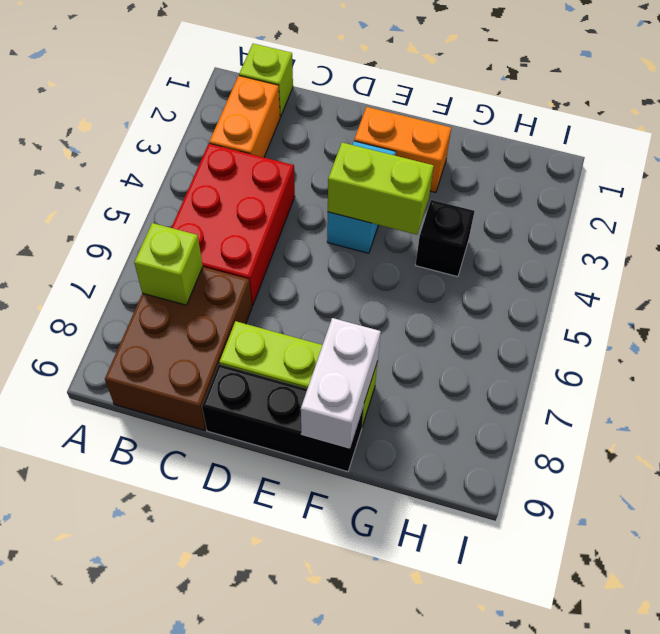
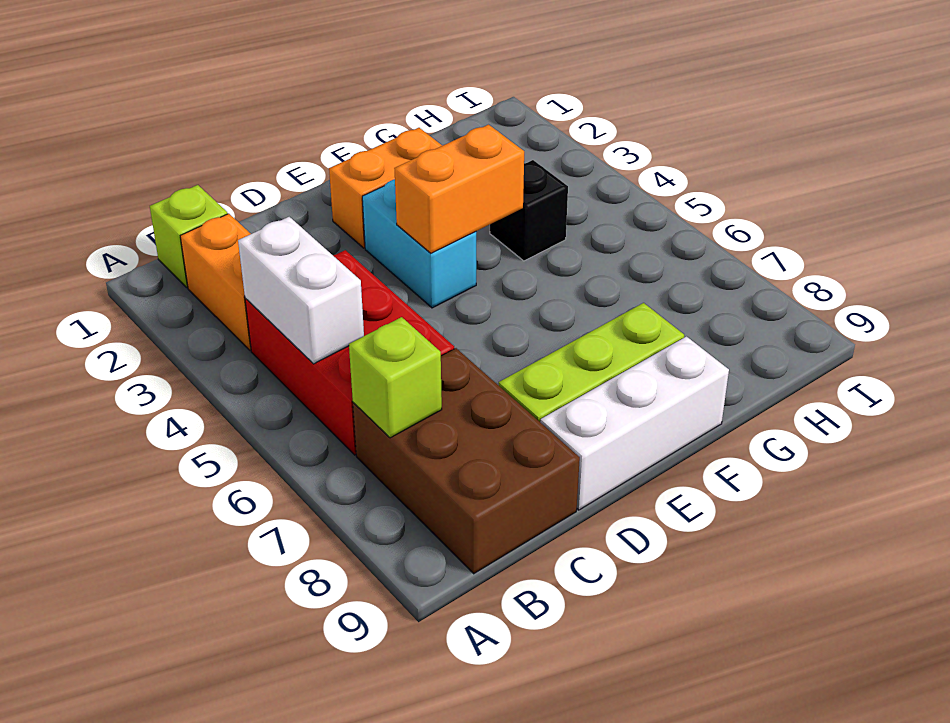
black brick D9:F9 level 1 -> white brick D9:F9 level 1
lime brick E4:F4 level 2 -> orange brick E4:F4 level 2
white brick F8:F9 level 2 -> white brick B4:B5 level 2

